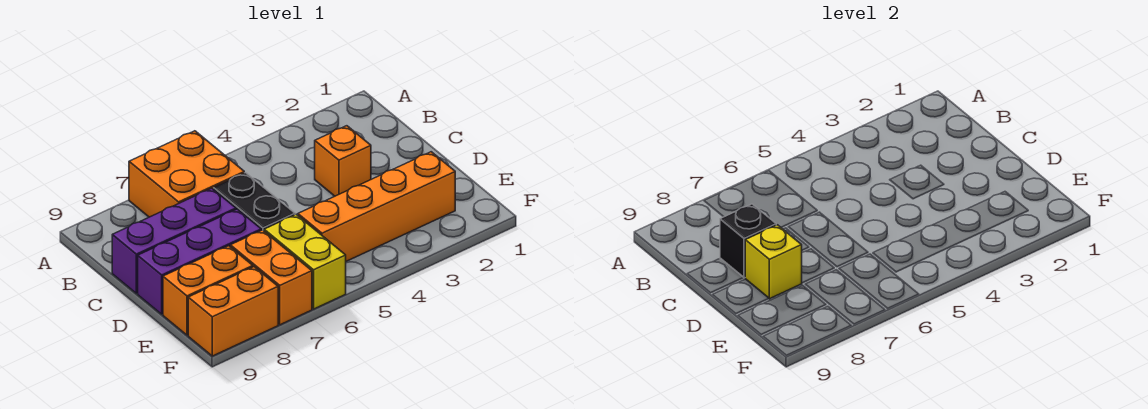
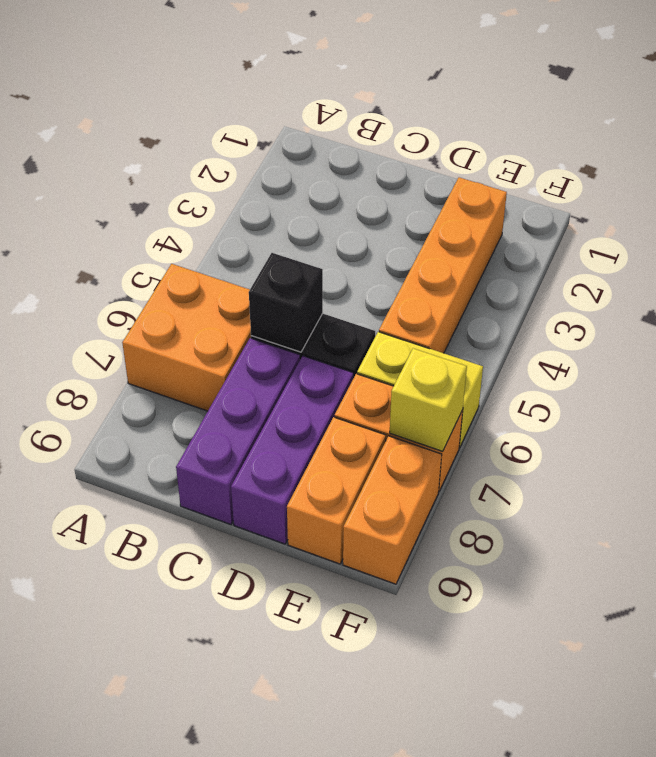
orange brick C3 level 1 -> none
black brick C8 level 2 -> black brick C6 level 2
yellow brick D8 level 2 -> yellow brick F7 level 2

